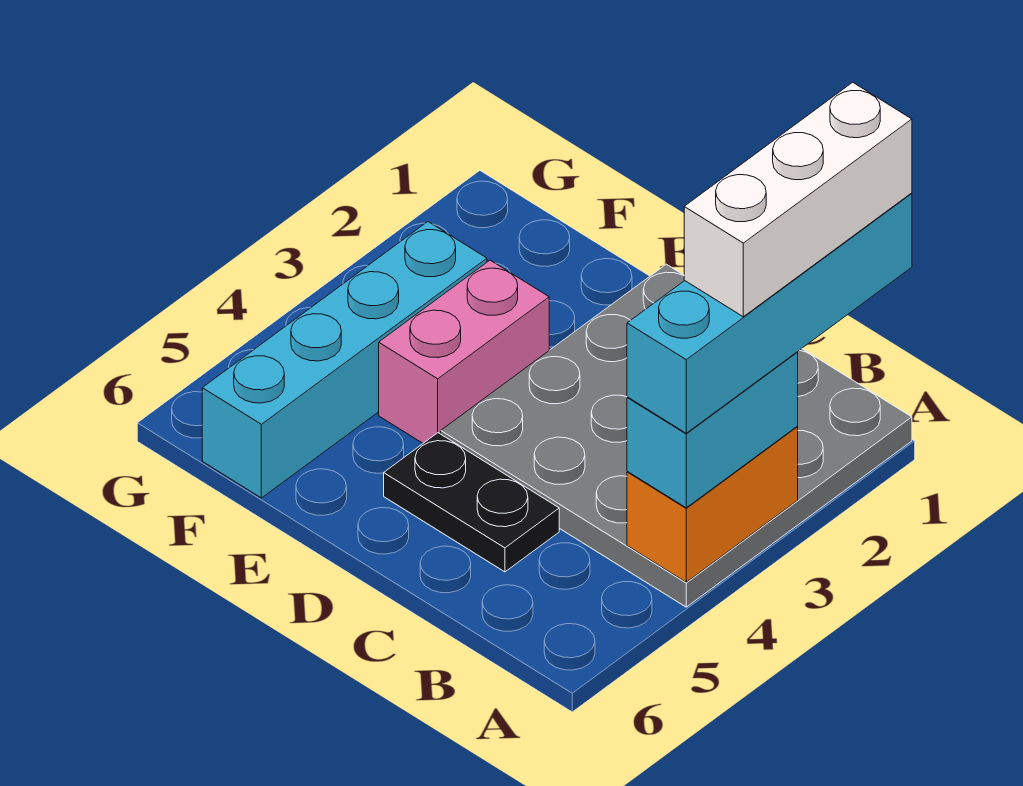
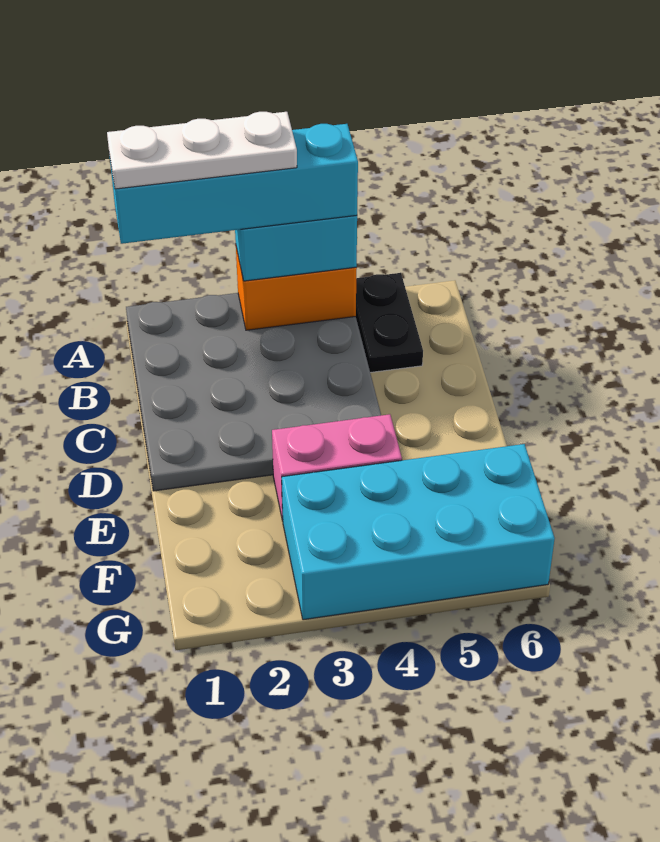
white brick A1:A3 level 5 -> white plate A1:A3 level 5
black plate C5:D5 level 1 -> black plate A5:B5 level 1
cyan brick F3:F6 level 1 -> cyan brick F3:G6 level 1

